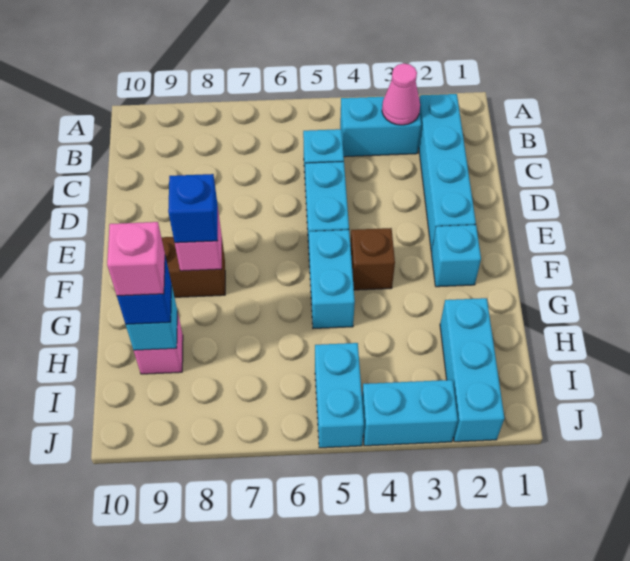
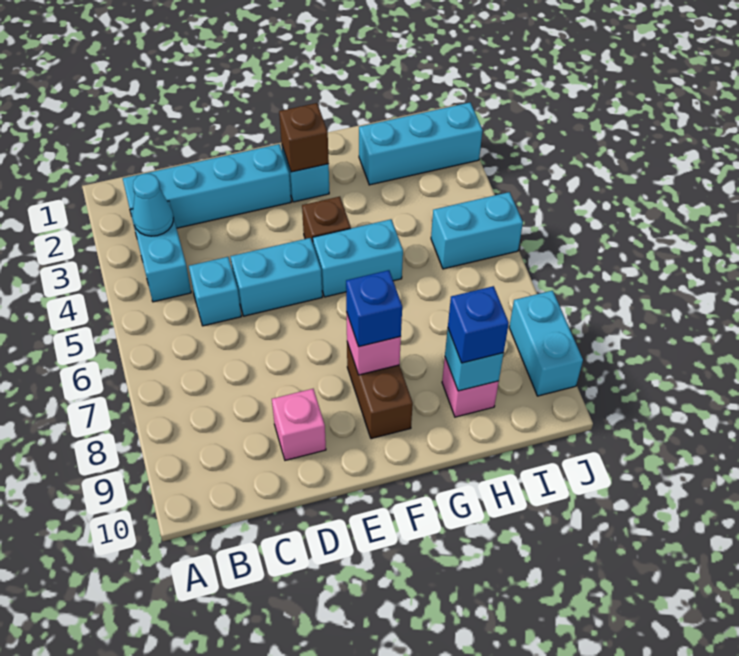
pink cone B3 level 2 -> cyan cone B3 level 2
none -> brown brick F2 level 2
pink brick H9 level 4 -> pink brick D9 level 1
cyan brick J3:J4 level 1 -> cyan brick J8:J9 level 1

